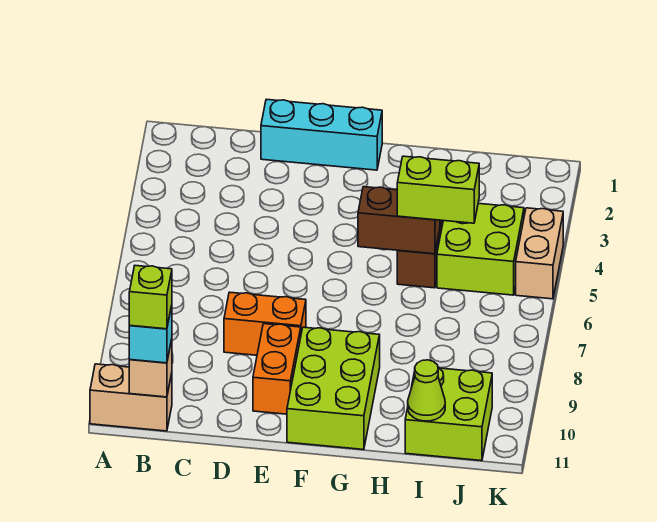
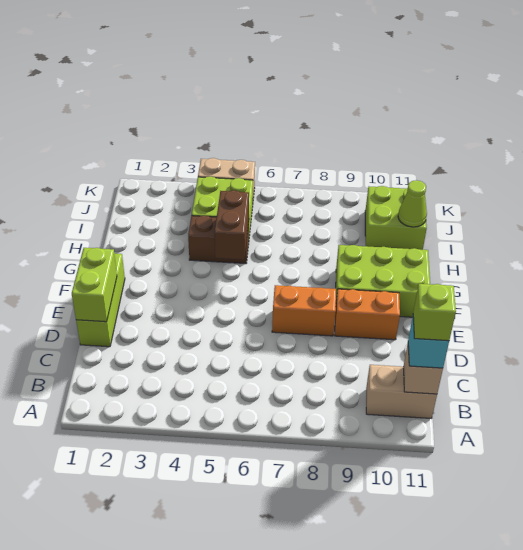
tan brick A11:B11 level 1 -> tan brick B10:B11 level 1
cyan brick D1:F1 level 1 -> lime brick D1:F1 level 1
orange brick D8:E8 level 1 -> orange brick E7:E8 level 1
lime brick H5:I5 level 3 -> lime brick D1:E1 level 2

